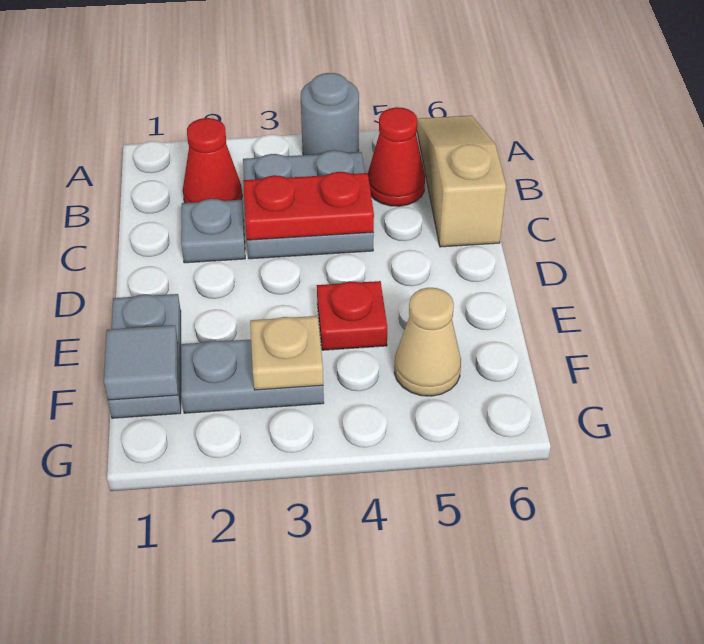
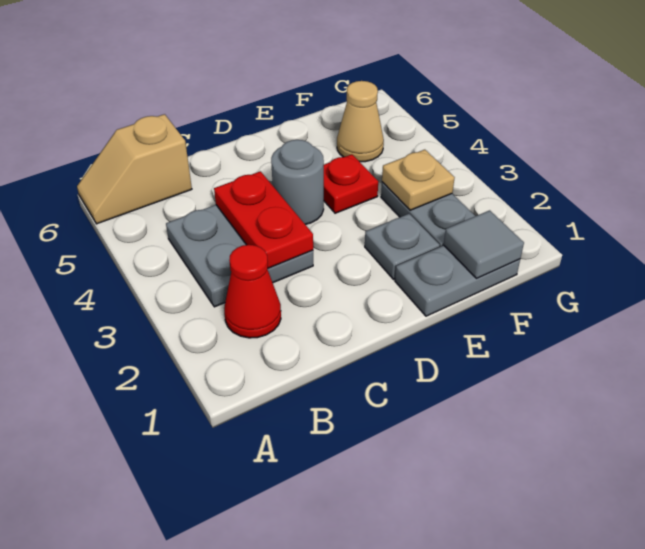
grey round brick A4 level 1 -> grey round brick D4 level 1
tan slope A6:C6 level 1 top C -> tan slope A6:B6 level 1 top B
red cone B5 level 1 -> none
grey plate C2 level 1 -> grey plate E2 level 1

